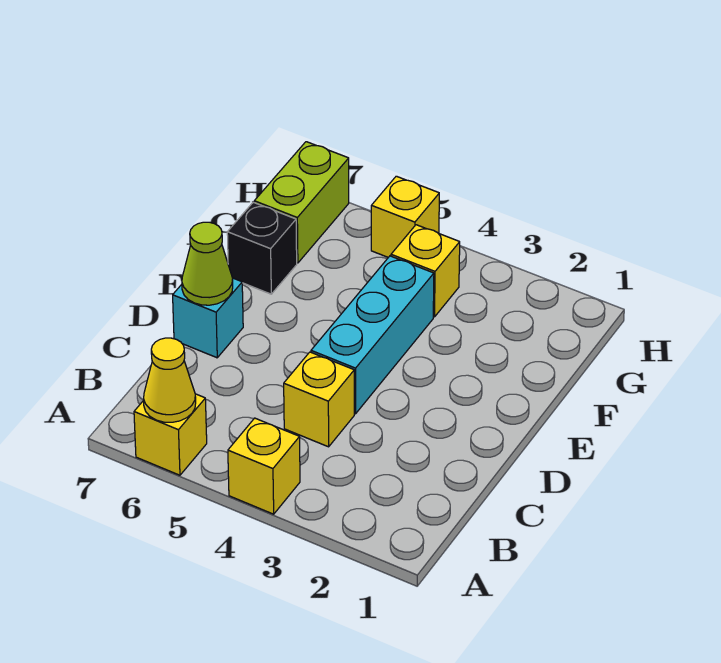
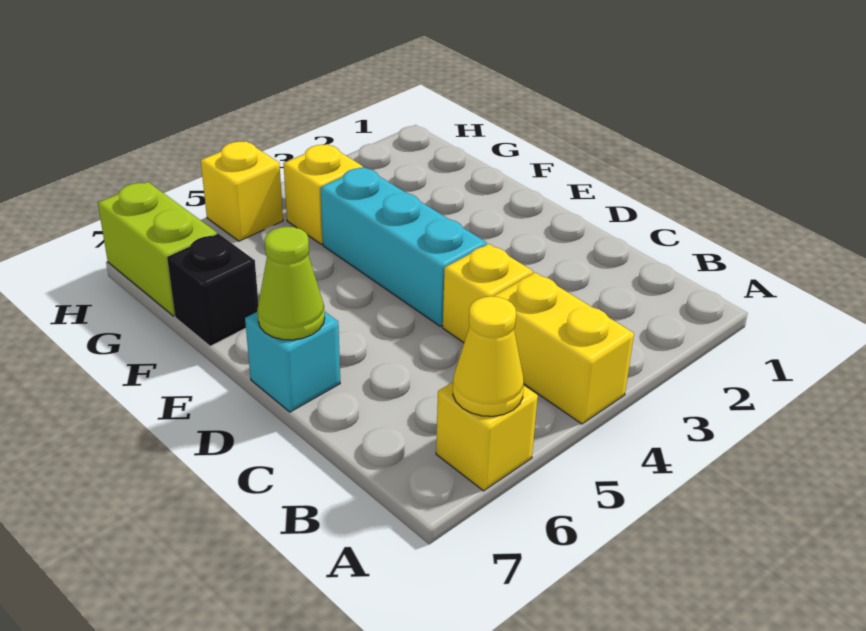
yellow brick A4 level 1 -> yellow brick A4:B4 level 1

